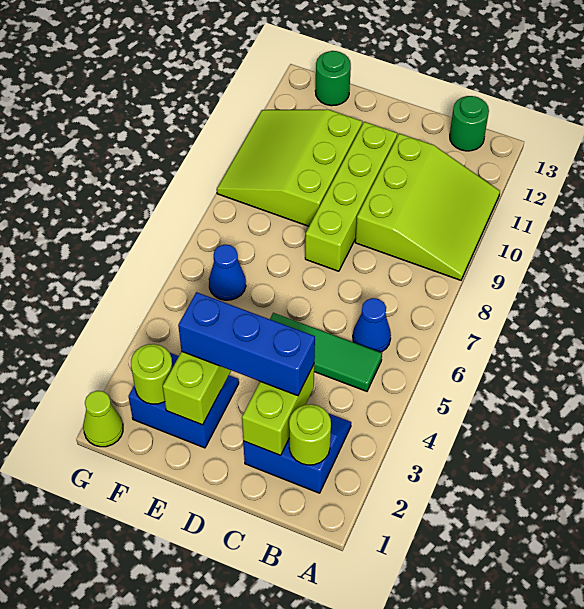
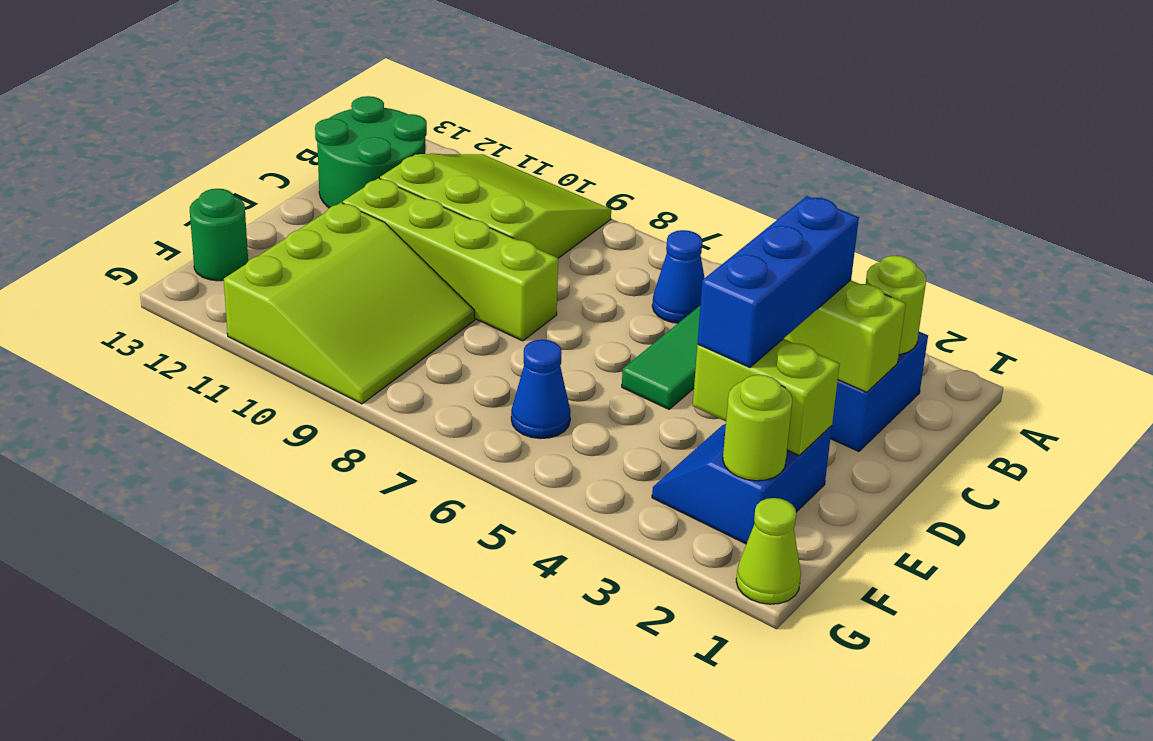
green round brick B13 level 1 -> green round brick B12:C13 level 1
lime slope E9:G11 level 1 top E -> lime slope E9:G11 level 1 top 11

